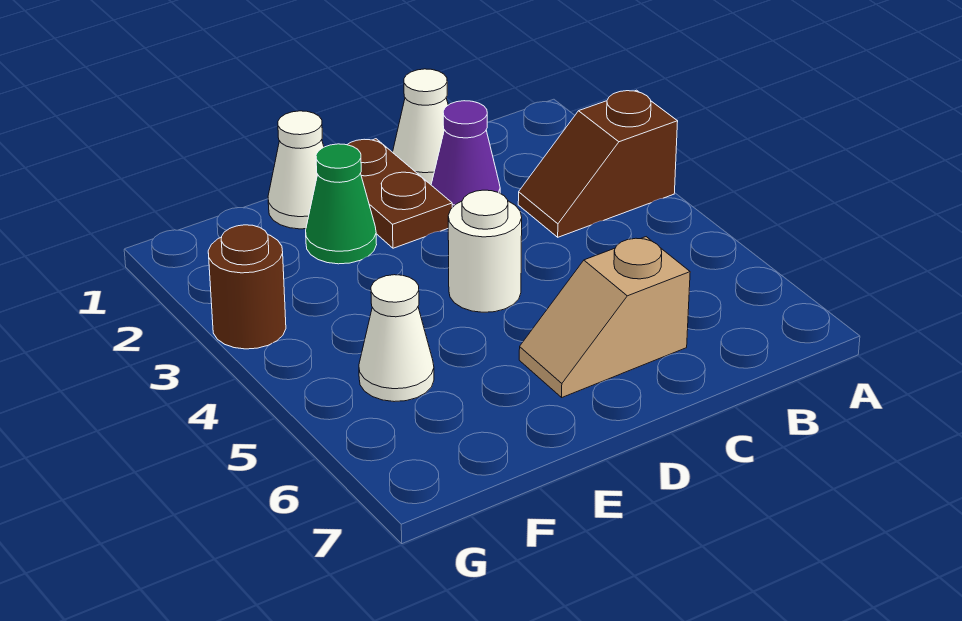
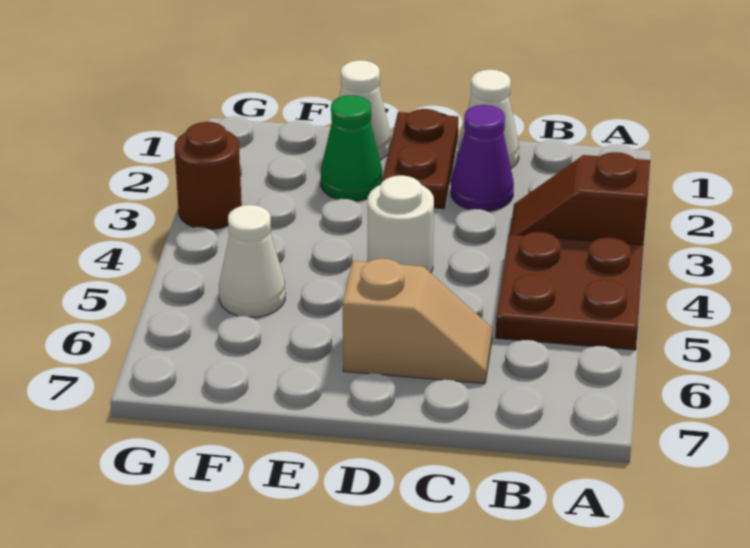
none -> brown plate A4:B5 level 1
tan slope C6:D6 level 1 top C -> tan slope C6:D6 level 1 top D

